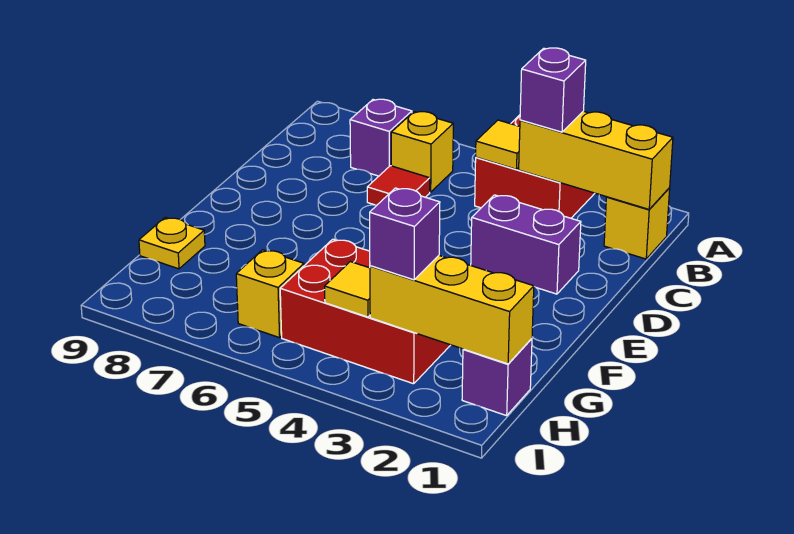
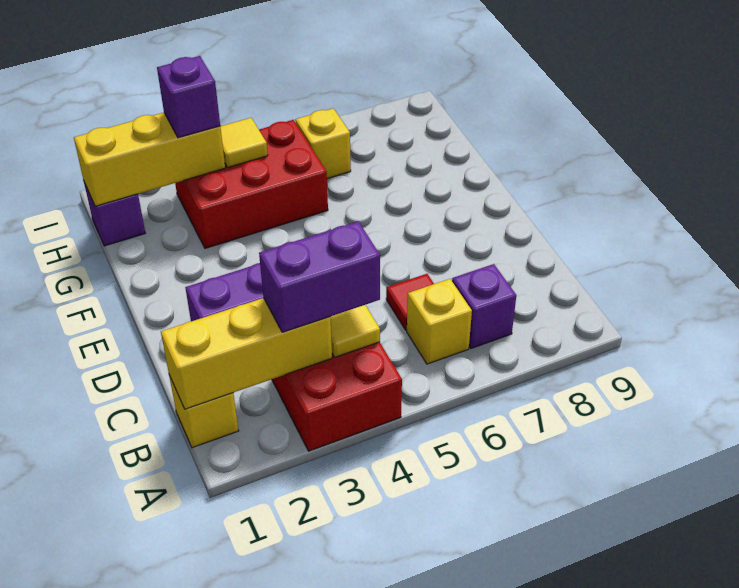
purple brick B3 level 3 -> purple brick B3:B4 level 3
yellow plate G9 level 1 -> none

